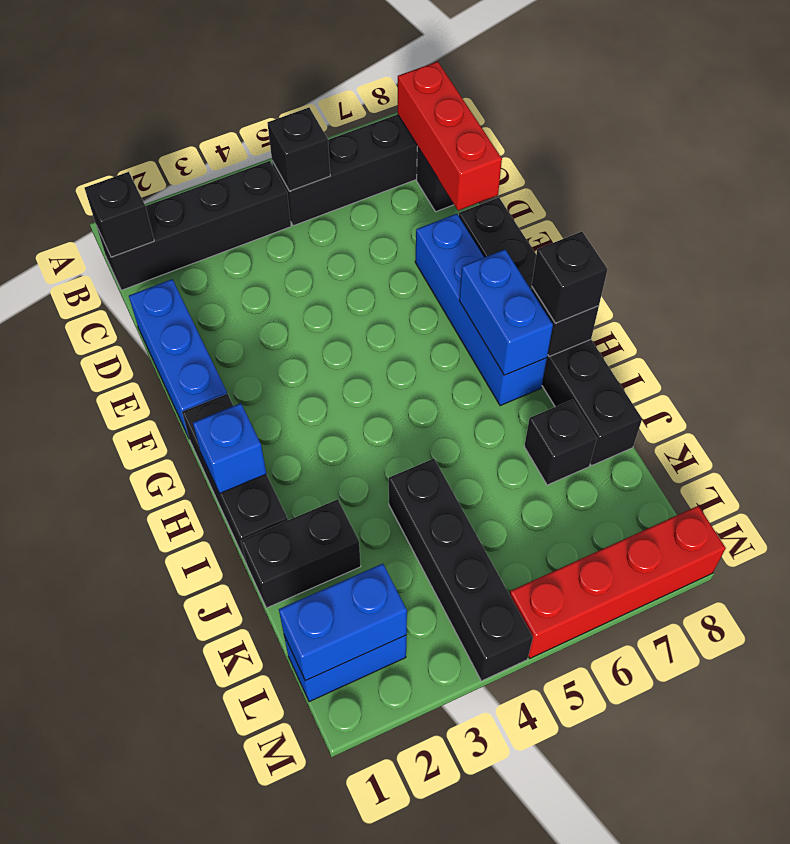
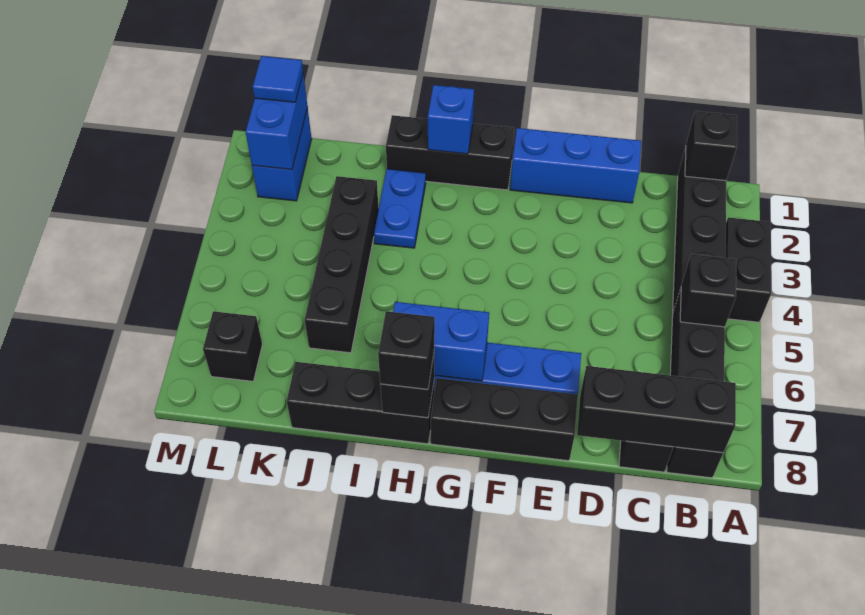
red brick B8:D8 level 2 -> black brick B8:D8 level 2
none -> blue plate I2:I3 level 1
black brick J1:J2 level 1 -> black brick A3:A4 level 1
black brick J4:M4 level 1 -> black brick J3:J6 level 1
black brick J7 level 1 -> black brick L7 level 1
none -> blue tile L1 level 3
red brick M5:M8 level 1 -> none

